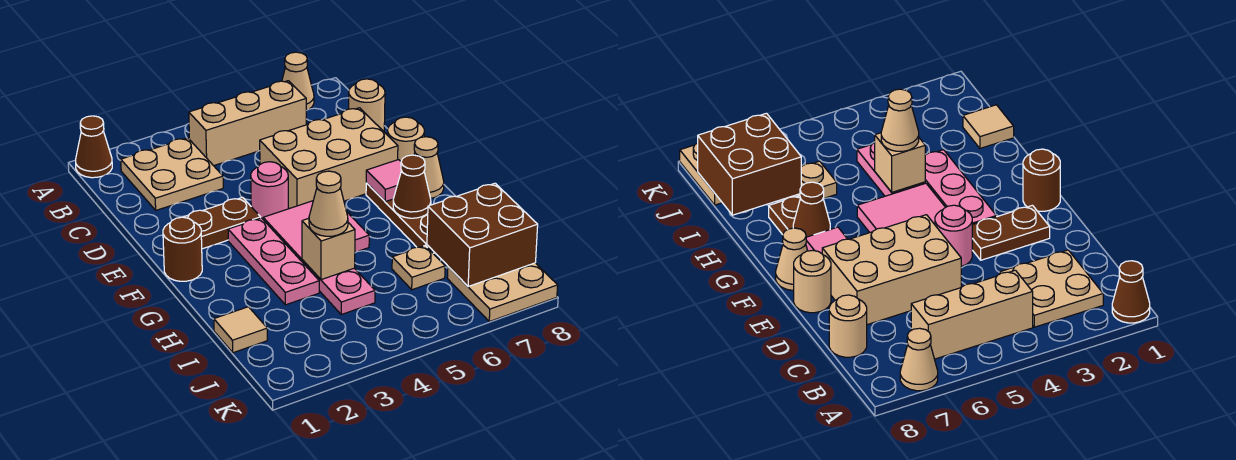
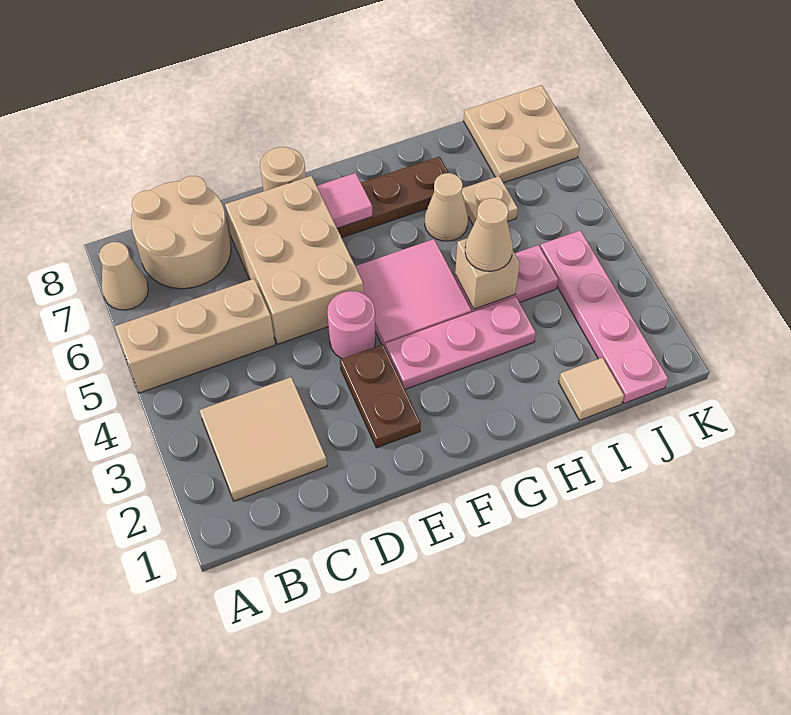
brown cone A1 level 1 -> none
tan plate B2:C3 level 1 -> tan tile B2:C3 level 1
tan brick B4:B6 level 1 -> tan brick A5:C5 level 1
tan round brick C8 level 1 -> tan round brick B7:C8 level 1
brown round brick F1 level 1 -> none
tan cone F8 level 1 -> tan cone H6 level 1
brown cone G7 level 2 -> none
brown brick I7:J8 level 2 -> none
none -> pink plate J1:J4 level 1

